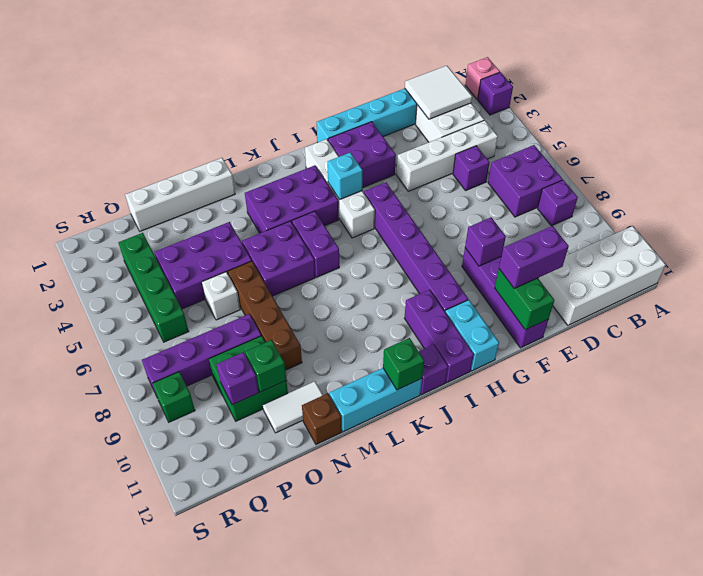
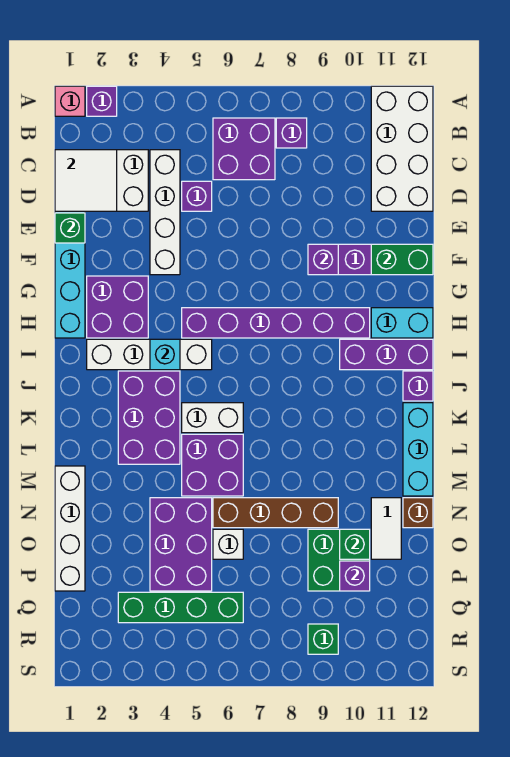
purple brick E11:F11 level 3 -> none
purple brick K5:K6 level 1 -> white brick K5:K6 level 1
green brick K12 level 2 -> green brick E1 level 2
purple brick O8:R8 level 1 -> none

